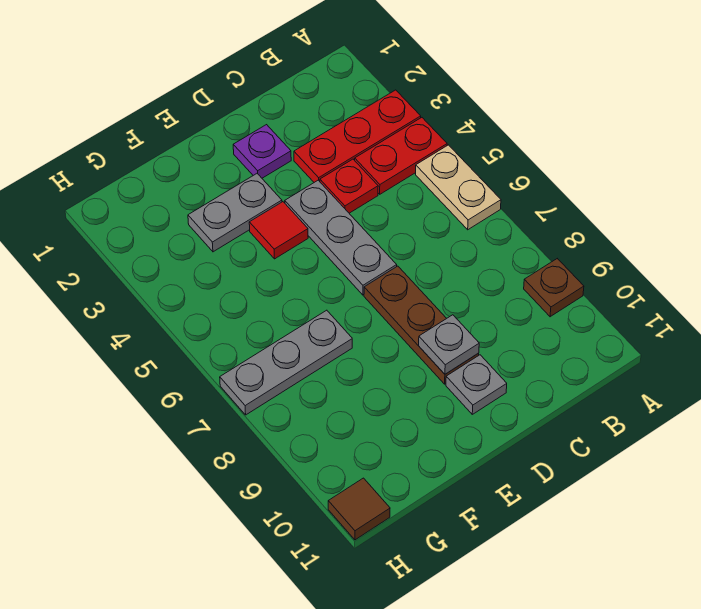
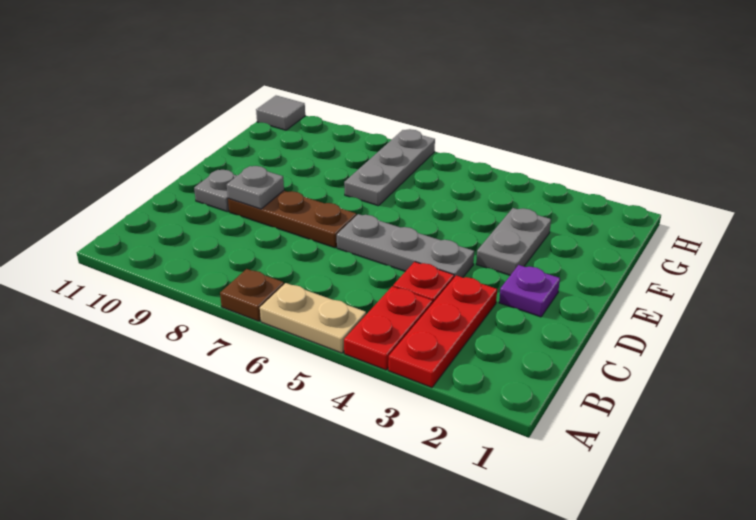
brown plate A9 level 1 -> brown plate A7 level 1
red tile E4 level 1 -> none
brown tile H11 level 1 -> grey tile H11 level 1

